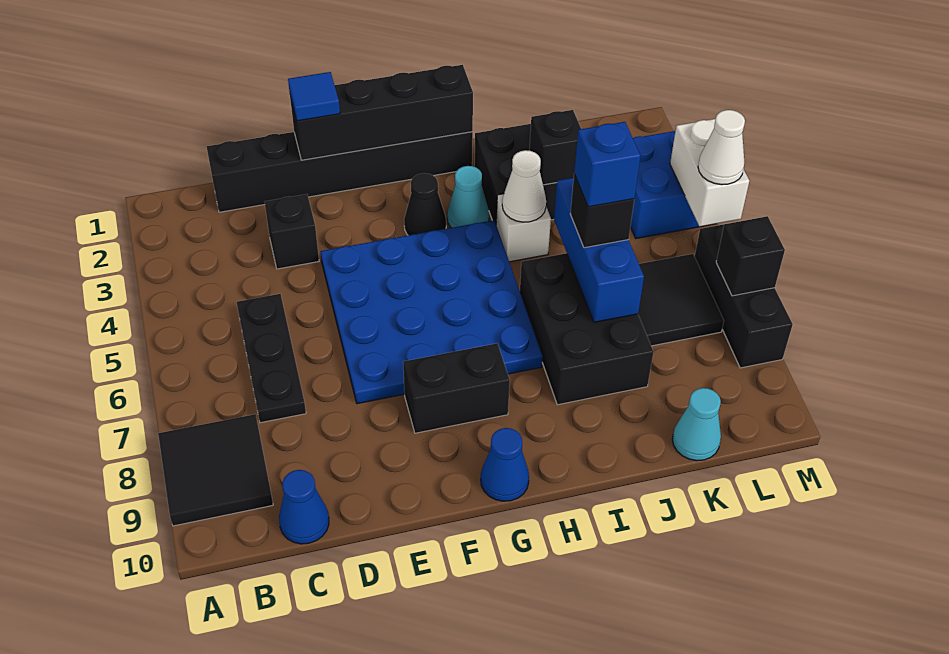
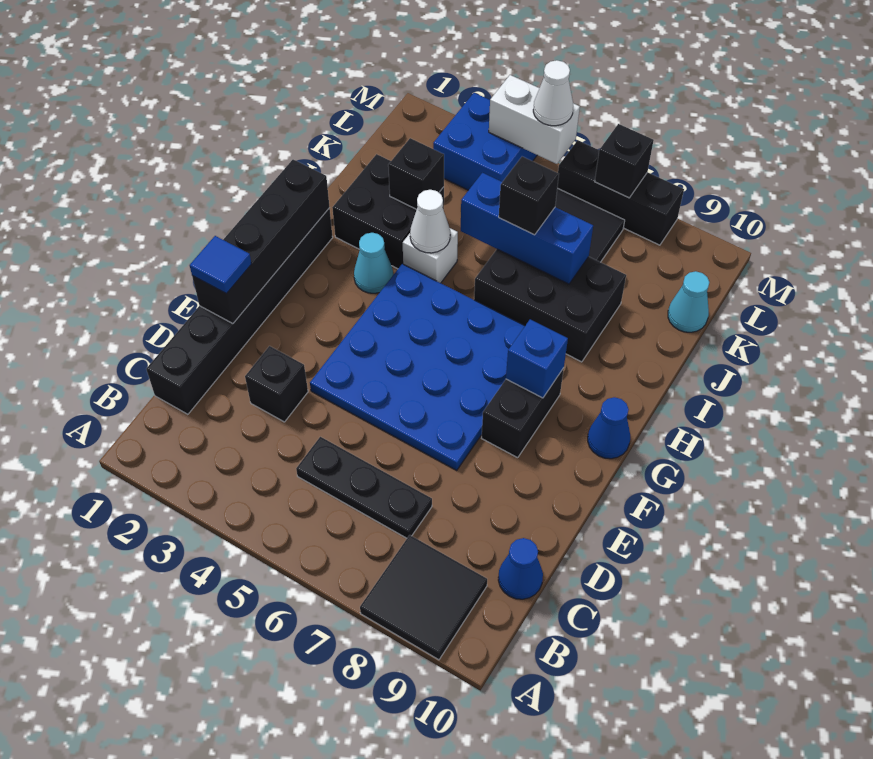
black cone G3 level 1 -> none
blue brick J6 level 4 -> blue brick G8 level 2

